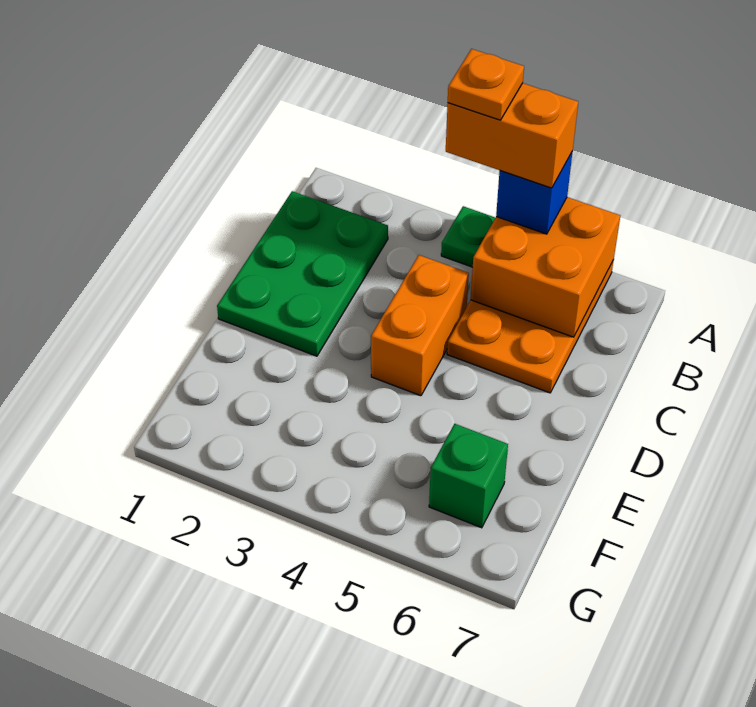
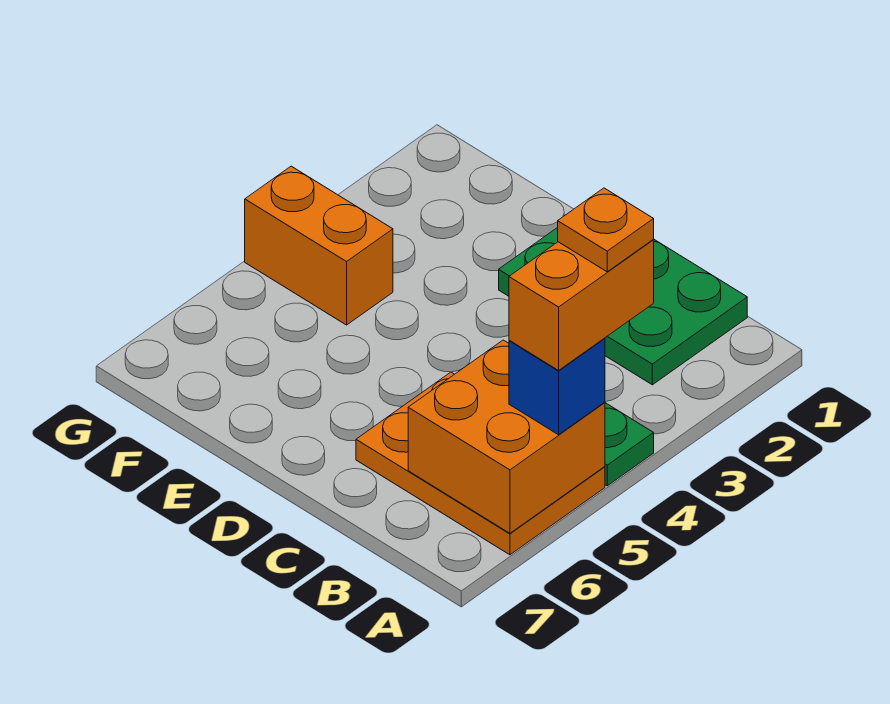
orange brick C4:D4 level 1 -> orange brick F4:G4 level 1
green brick F6 level 1 -> none

